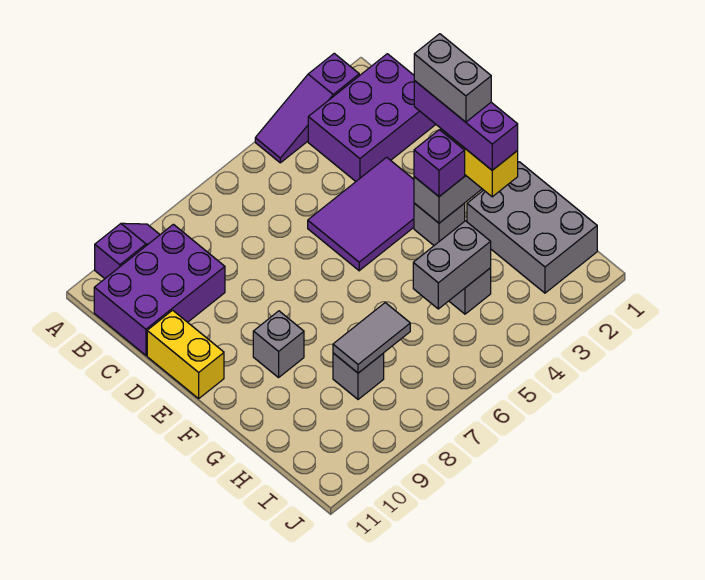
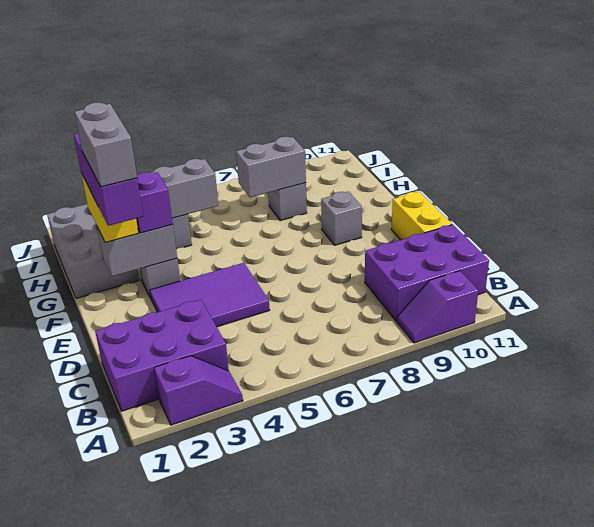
purple slope A2:A4 level 1 top 2 -> purple slope A2:A3 level 1 top 2
grey tile H7:H8 level 2 -> grey brick H7:H8 level 2

